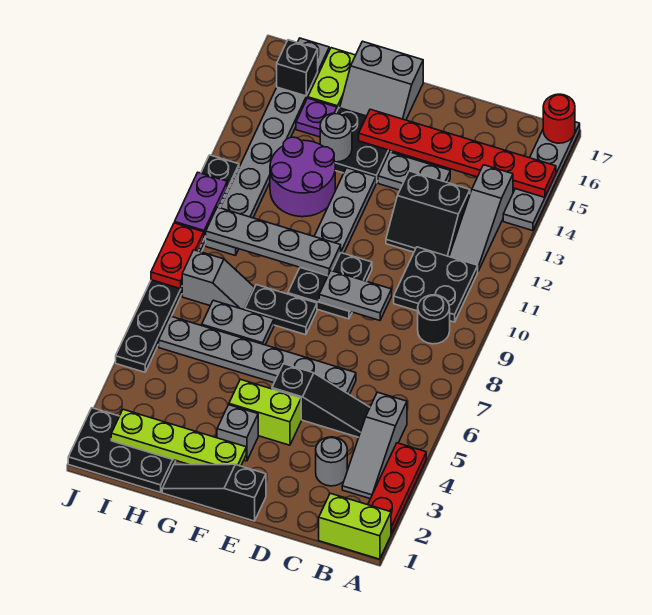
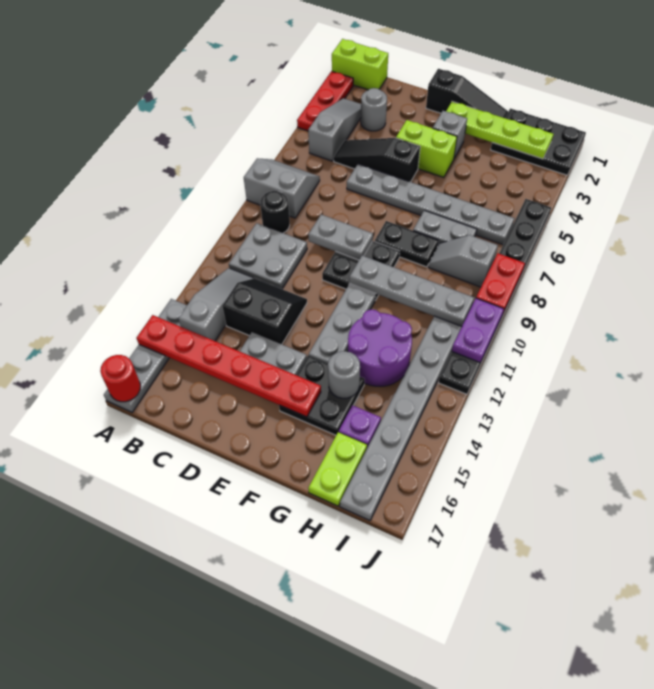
black plate B10:C11 level 1 -> grey plate B10:C11 level 1
grey slope F16:G17 level 1 top 17 -> grey slope A7:B8 level 1 top 8
black brick I16 level 2 -> none

